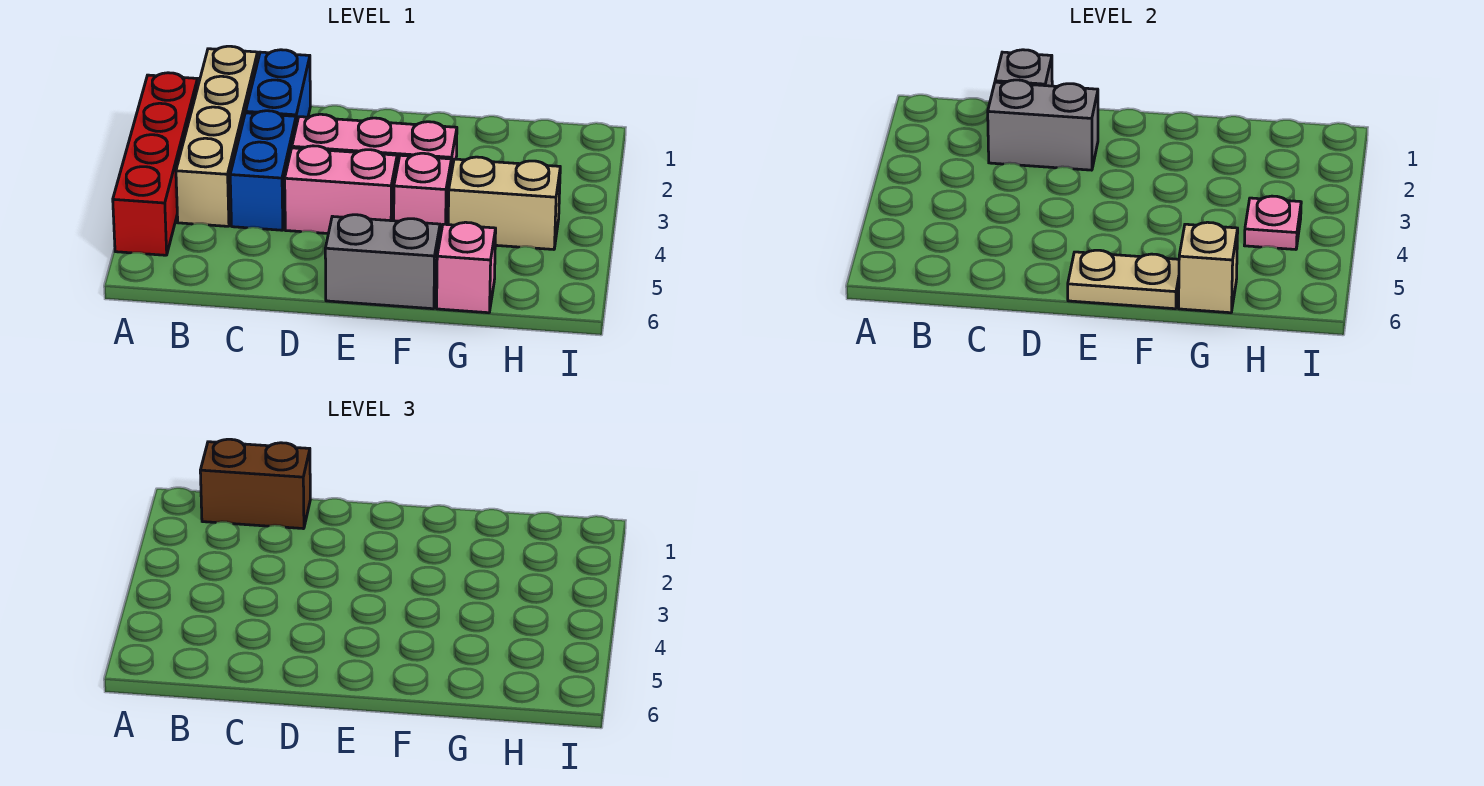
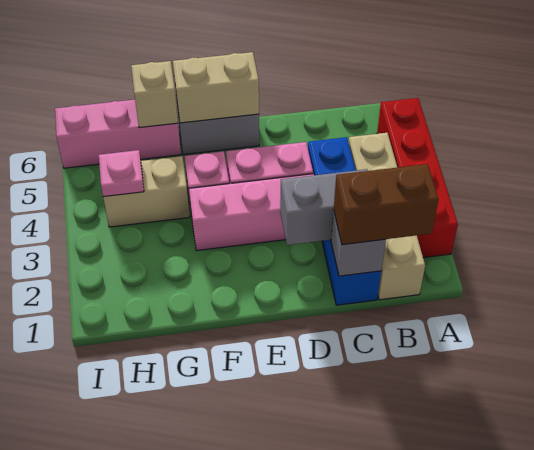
tan plate E6:F6 level 2 -> tan brick E6:F6 level 2
pink brick G6 level 1 -> pink brick G6:I6 level 1

